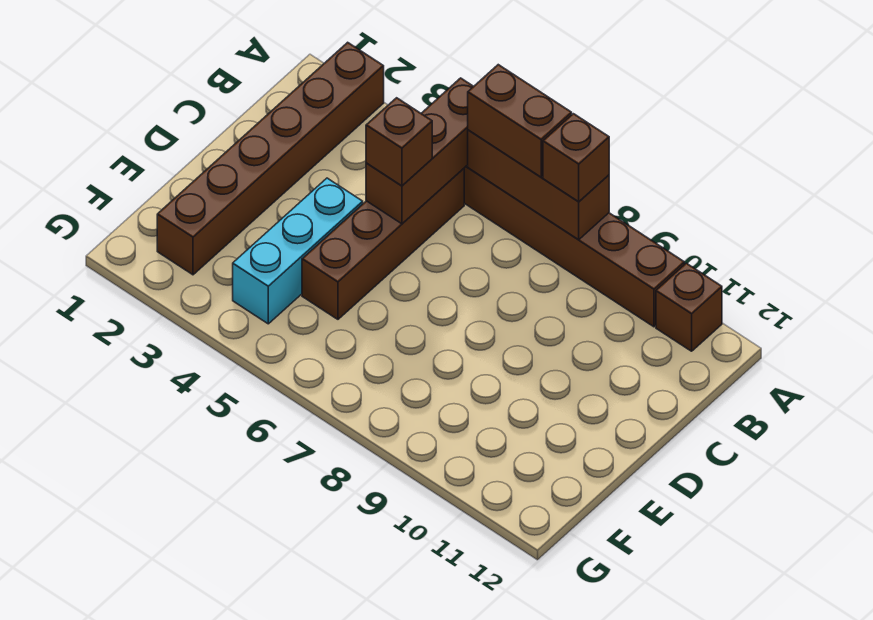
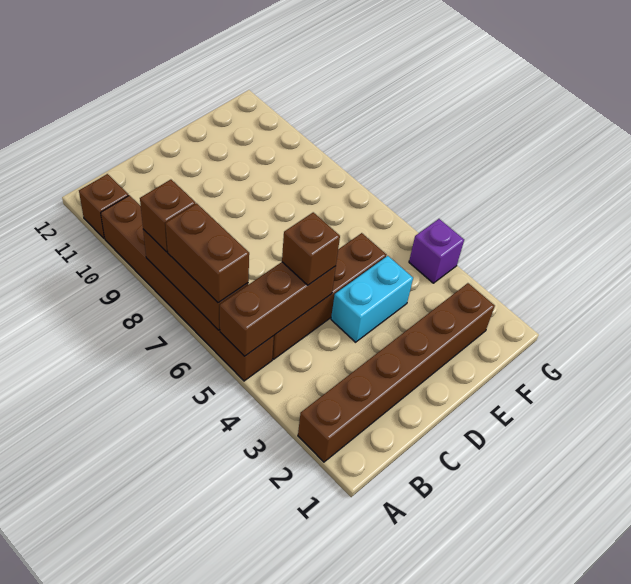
cyan brick D4:F4 level 1 -> cyan brick D4:E4 level 1
none -> purple brick G4 level 1

